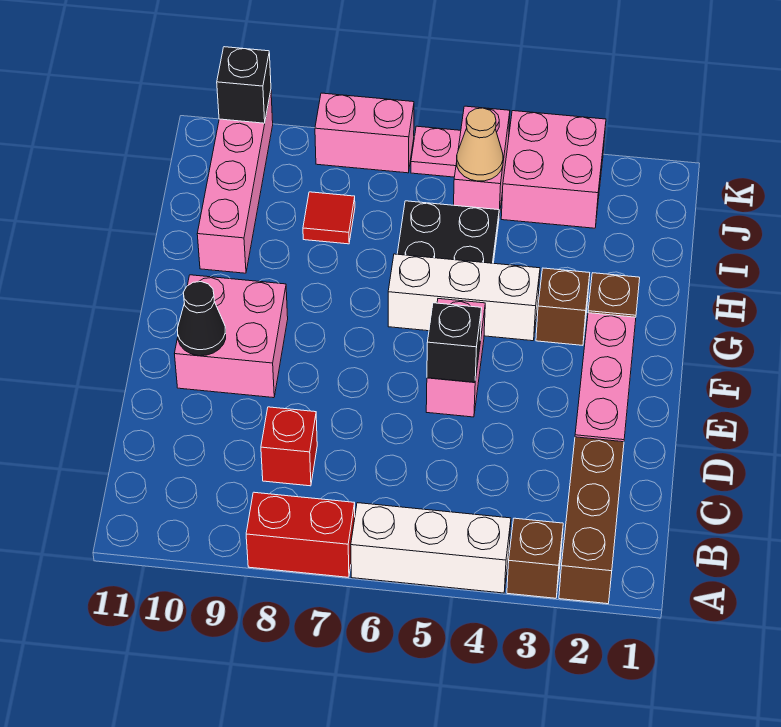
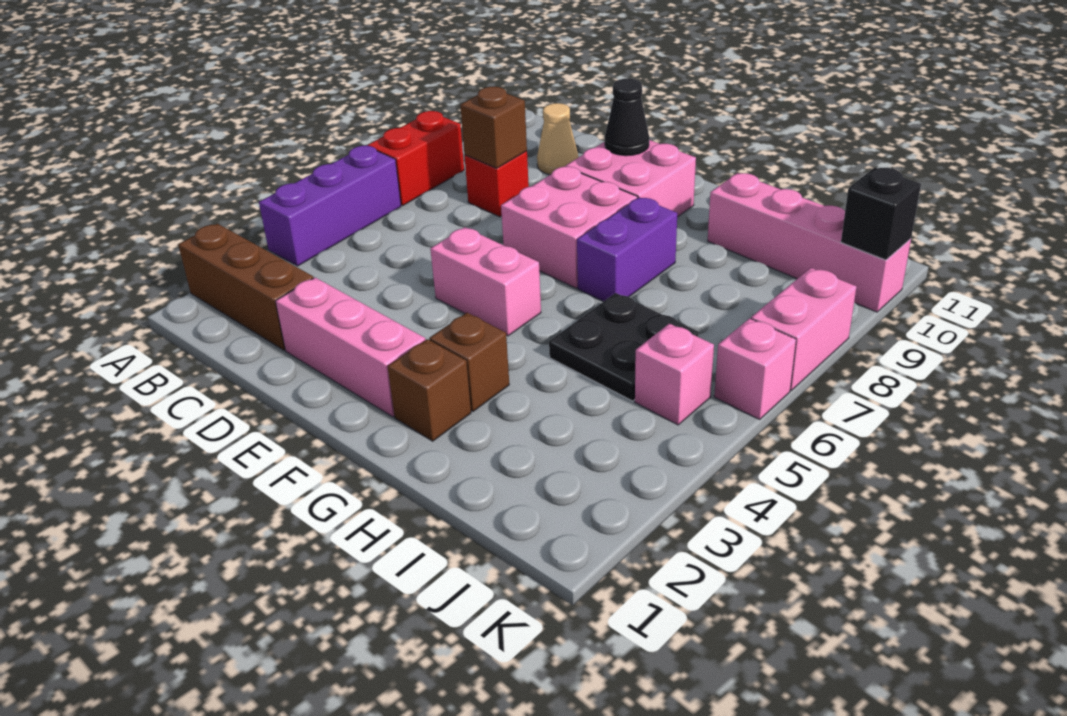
brown brick A3 level 1 -> brown brick C8 level 2
white brick A4:A6 level 1 -> purple brick A4:A6 level 1
black brick E5 level 2 -> none
white brick G4:G6 level 1 -> none
none -> purple brick G7:G8 level 1
red tile I8 level 1 -> none
pink brick J3:K4 level 1 -> pink brick E7:F8 level 1
pink brick J5:K5 level 1 -> pink brick J5 level 1
tan cone J5 level 2 -> tan cone C10 level 1
pink plate K6 level 1 -> pink brick K6 level 1

